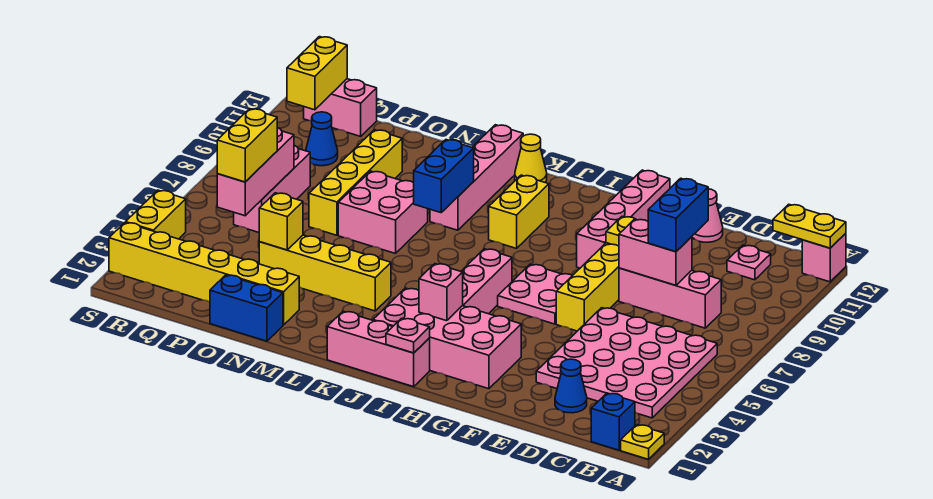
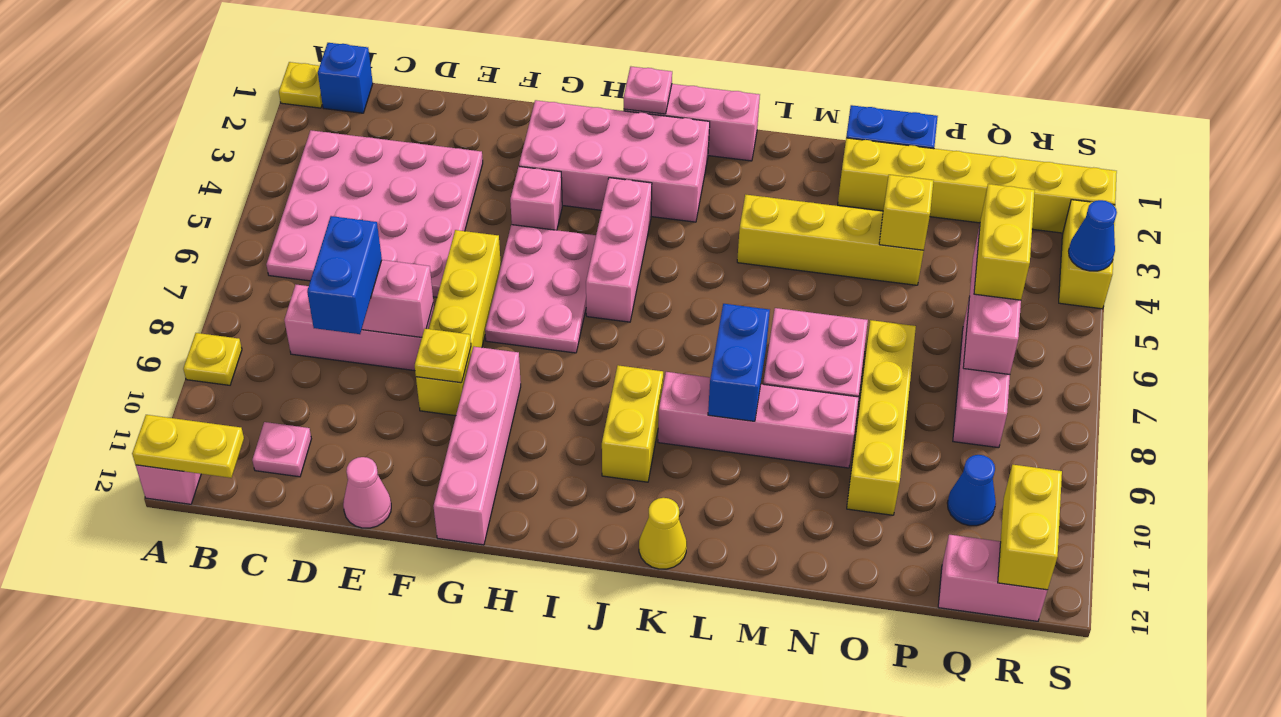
none -> yellow plate A9 level 1
blue cone D2 level 1 -> blue cone S4 level 2
pink plate G6:H7 level 1 -> pink plate G5:H7 level 1
pink brick I3 level 2 -> pink brick G4 level 1
pink brick L9:L12 level 1 -> pink brick K9:N9 level 1

